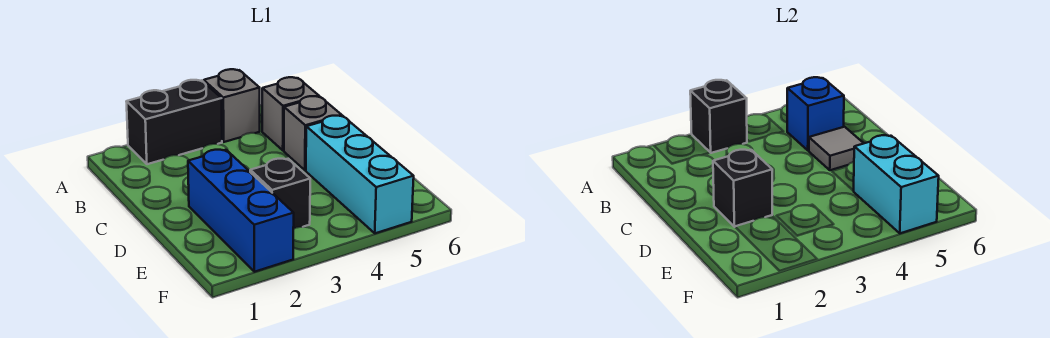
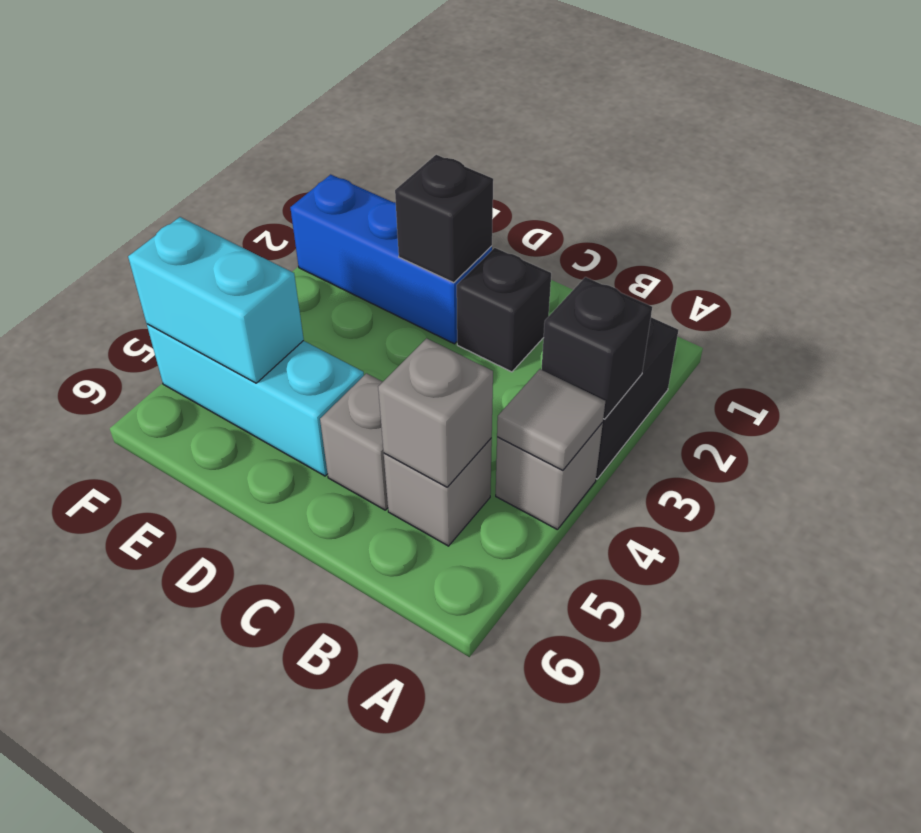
blue brick B5 level 2 -> grey brick B5 level 2
grey tile C5 level 2 -> grey tile A4 level 2
black brick E3 level 1 -> black brick C2 level 1

